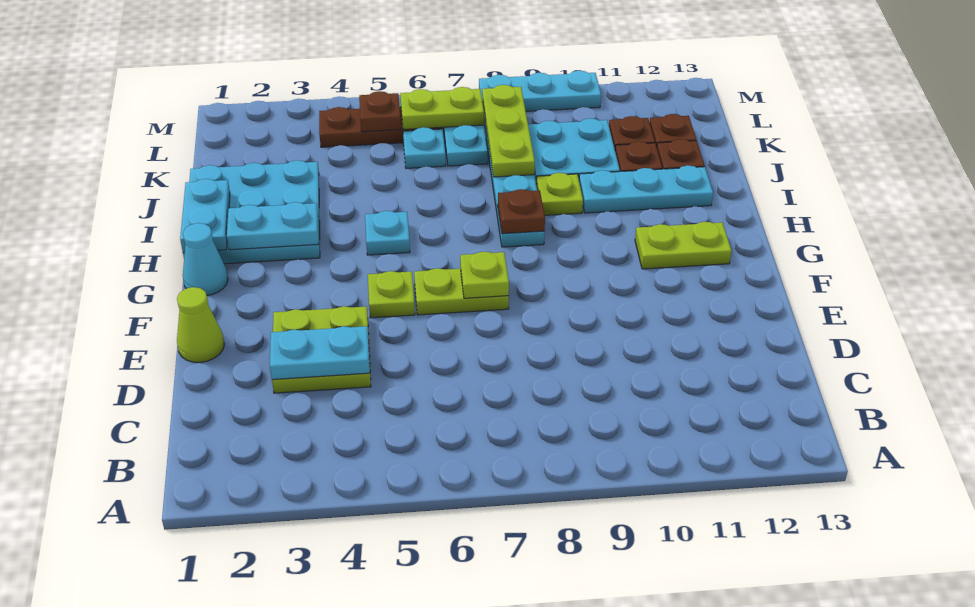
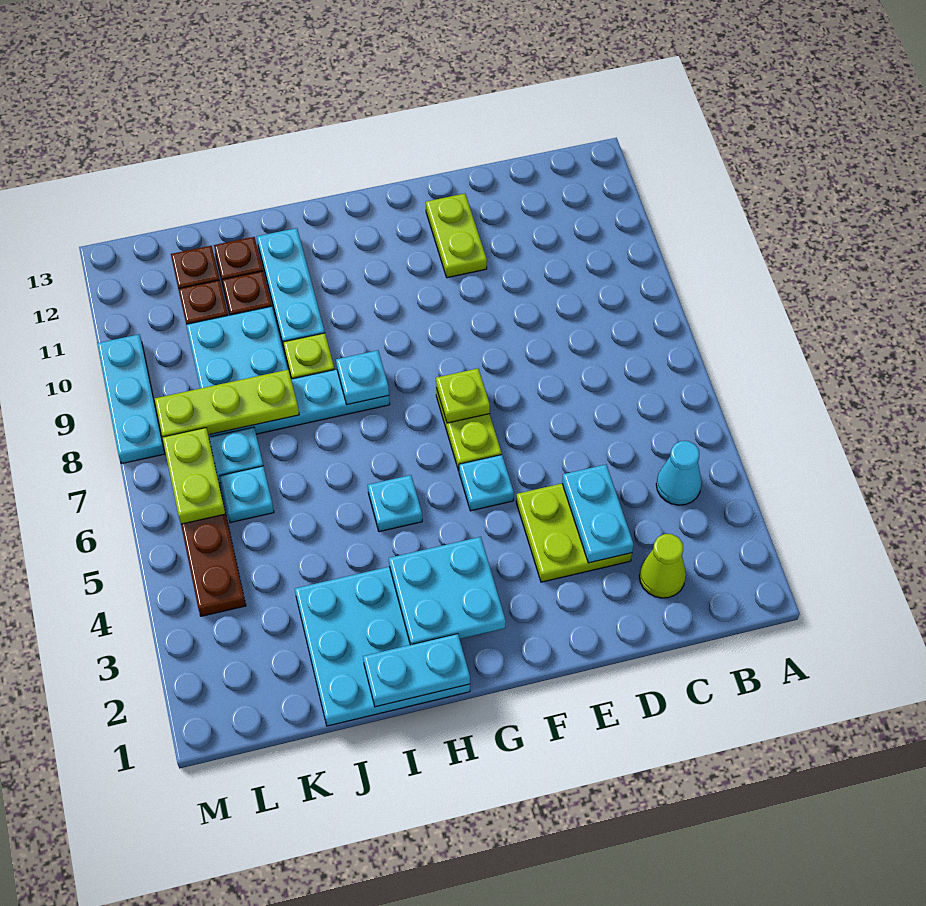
lime cone E1 level 1 -> lime cone C2 level 1
lime plate F5 level 1 -> cyan plate F5 level 1
cyan cone G1 level 1 -> cyan cone B4 level 1
lime plate G11:G12 level 1 -> lime plate E11:E12 level 1
cyan plate H2:H3 level 2 -> cyan plate G2:H3 level 2
brown plate H8 level 2 -> cyan plate H8 level 2
brown plate L5 level 2 -> none

